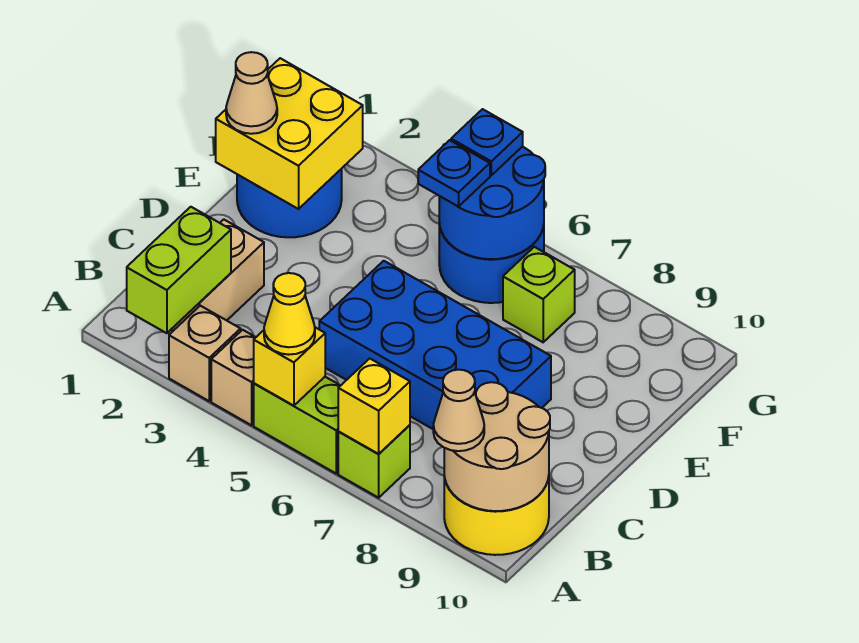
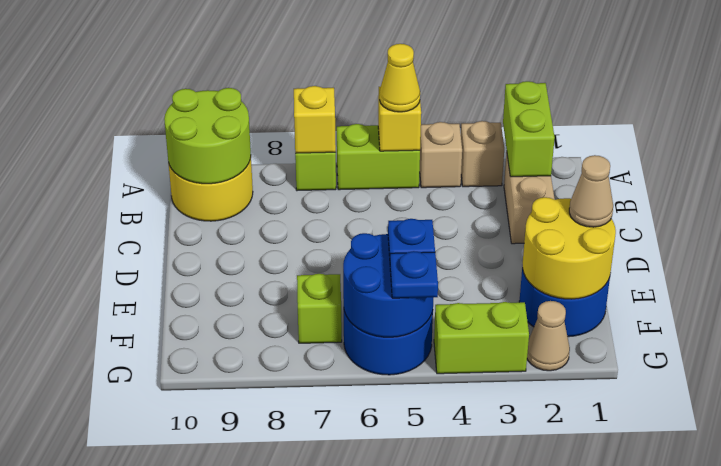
tan round brick A9:B10 level 2 -> lime round brick A9:B10 level 2
tan cone A9 level 3 -> tan cone G2 level 1
blue brick C5:D8 level 1 -> none
yellow brick E1:F2 level 2 -> yellow round brick E1:F2 level 2
none -> lime brick G3:G4 level 1

